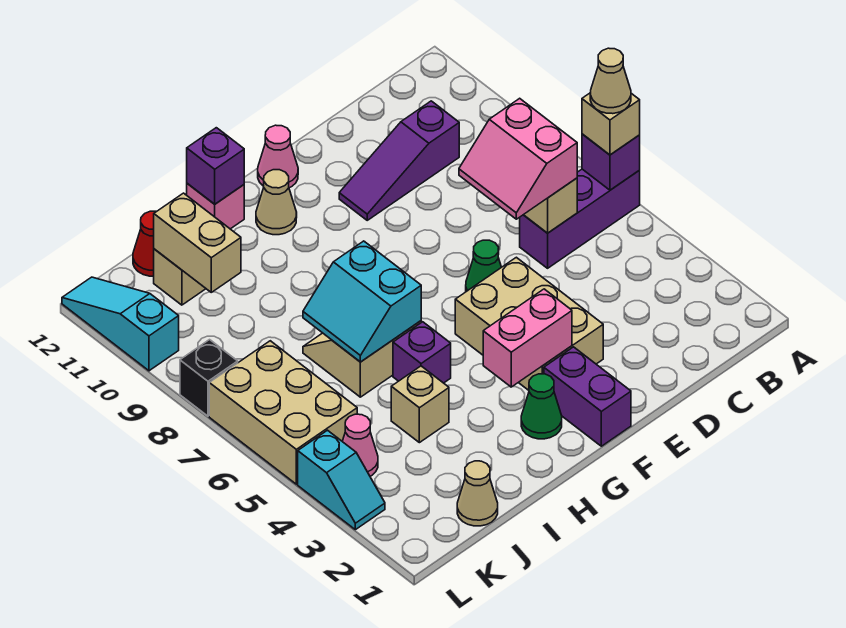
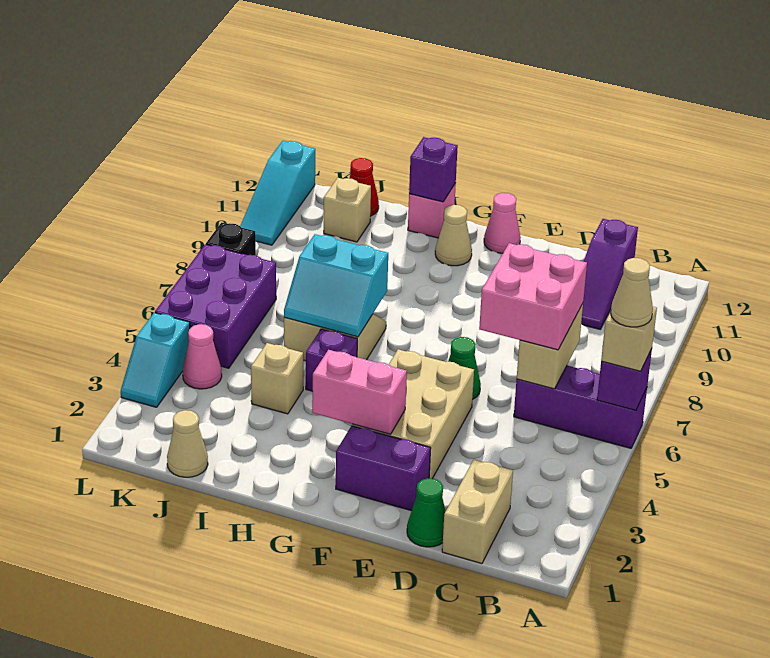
pink slope C6:D7 level 3 top C -> pink brick C6:D7 level 3
purple slope C10:E10 level 1 top C -> purple slope C10:C12 level 1 top 12
purple brick F1:F2 level 1 -> purple brick E2:F2 level 1
green cone G2 level 1 -> green cone D1 level 1
cyan slope H6:I7 level 2 top H -> cyan slope H6:I7 level 2 top 7
tan brick J10:J11 level 2 -> tan brick C1:C2 level 1
tan brick K5:L7 level 1 -> purple brick K5:L7 level 1
cyan slope L10:L12 level 1 top 10 -> cyan slope L10:L12 level 1 top 12

